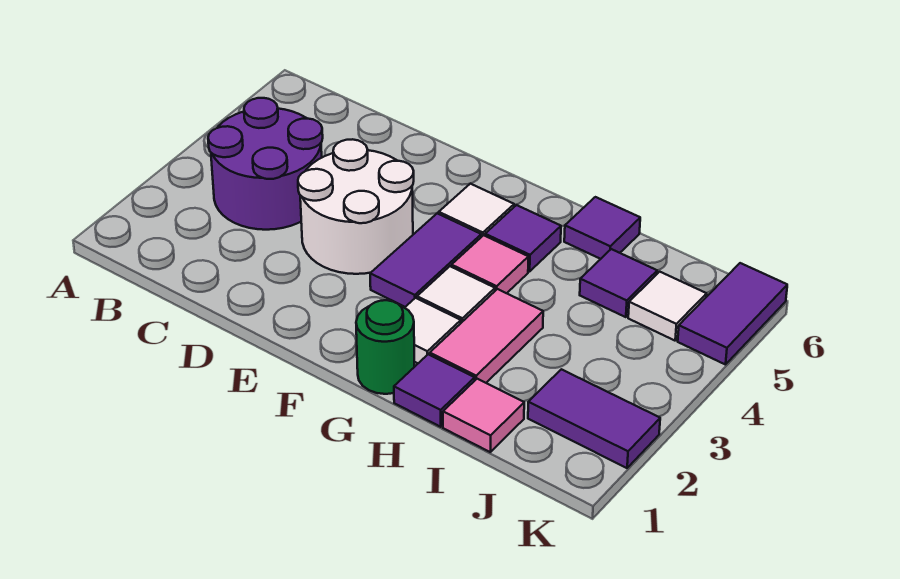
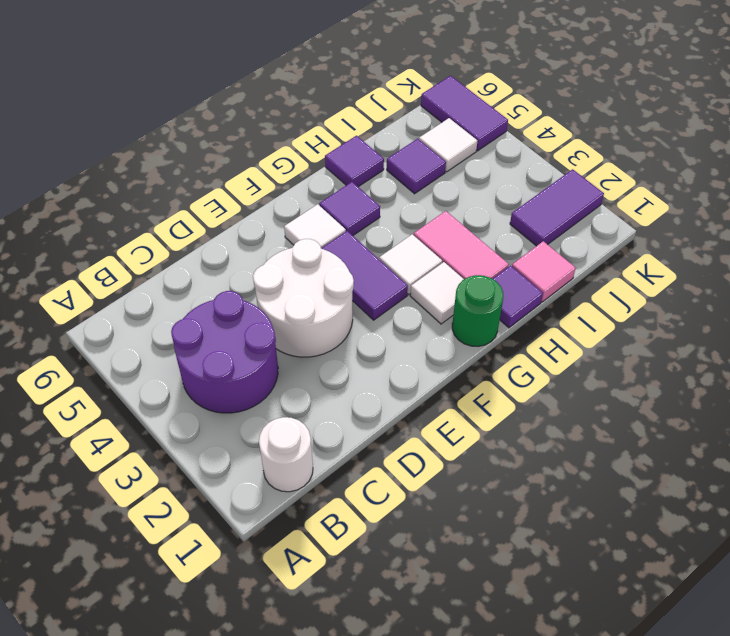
none -> white round brick B1 level 1
pink tile G4 level 1 -> none

